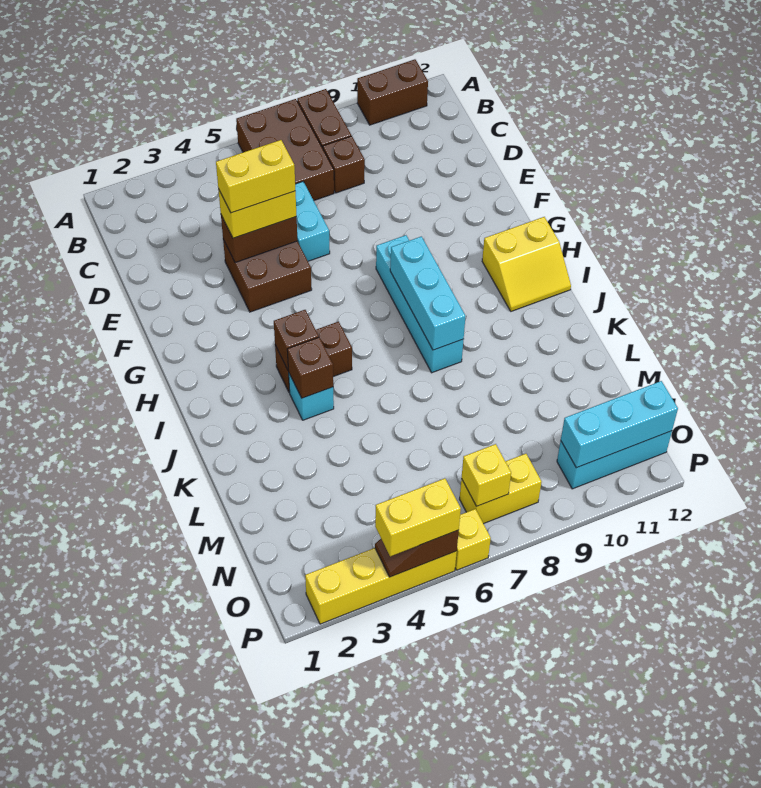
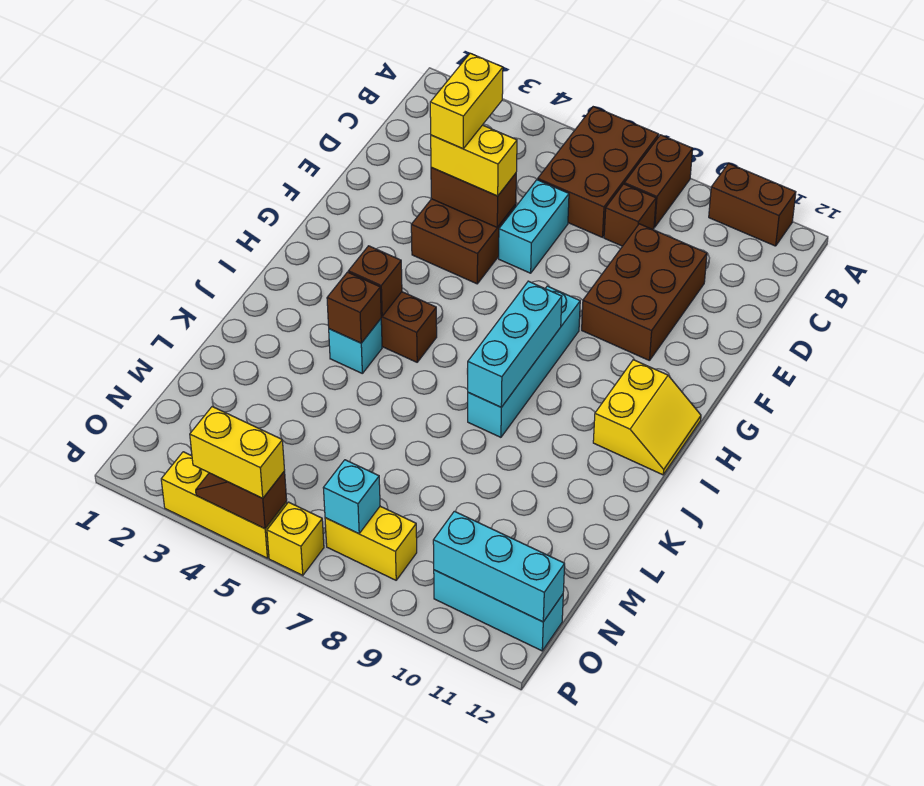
none -> brown brick D9:F10 level 1
yellow brick E4:E5 level 4 -> yellow brick D4:E4 level 4
yellow slope H11:I12 level 1 top H -> yellow slope H11:I12 level 1 top 11
yellow brick O7 level 2 -> cyan brick O7 level 2
yellow brick P2:P5 level 1 -> yellow brick P3:P5 level 1

